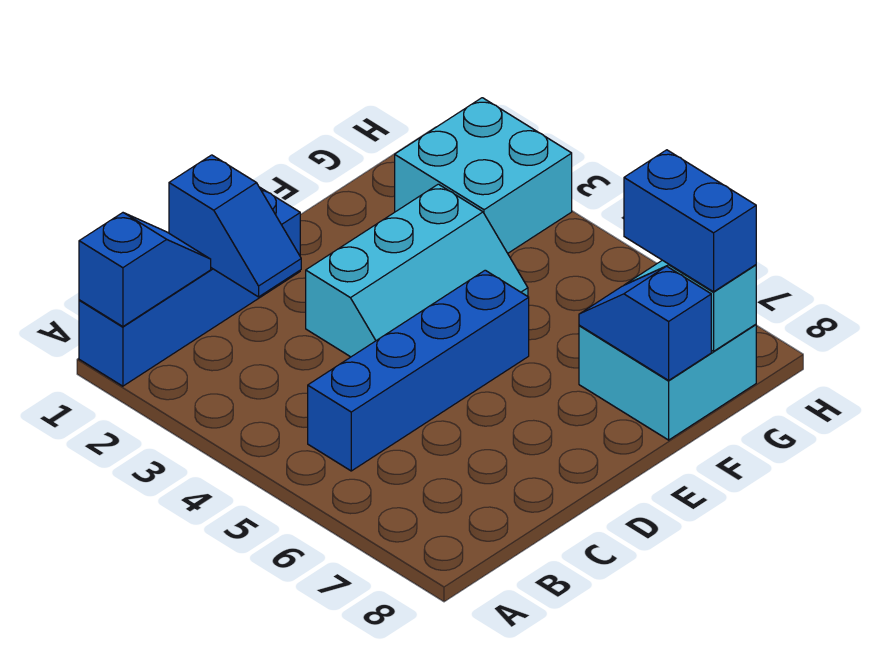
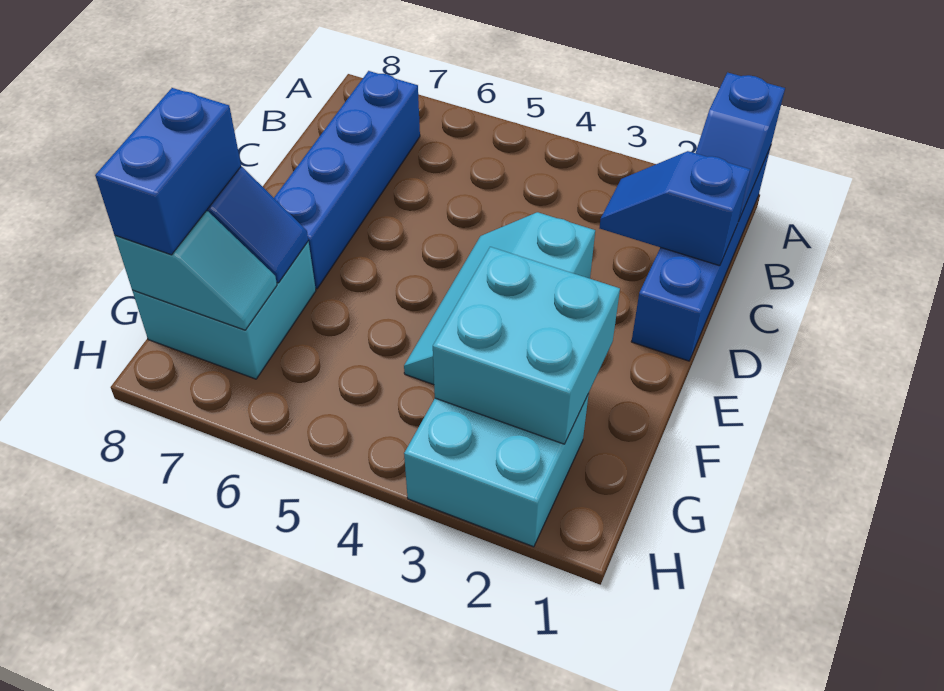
blue brick B5:E5 level 1 -> blue brick B7:E7 level 1
none -> cyan brick F2:G3 level 2
blue brick G7:G8 level 3 -> blue brick F8:G8 level 3

